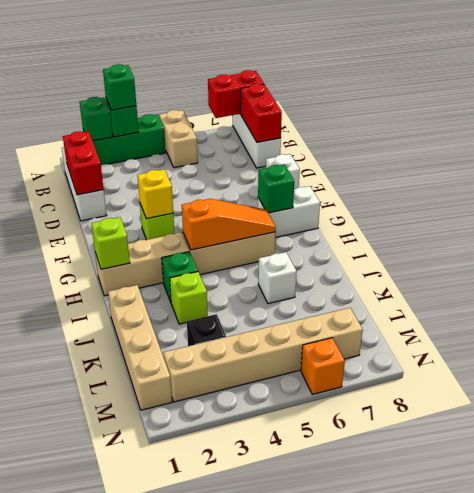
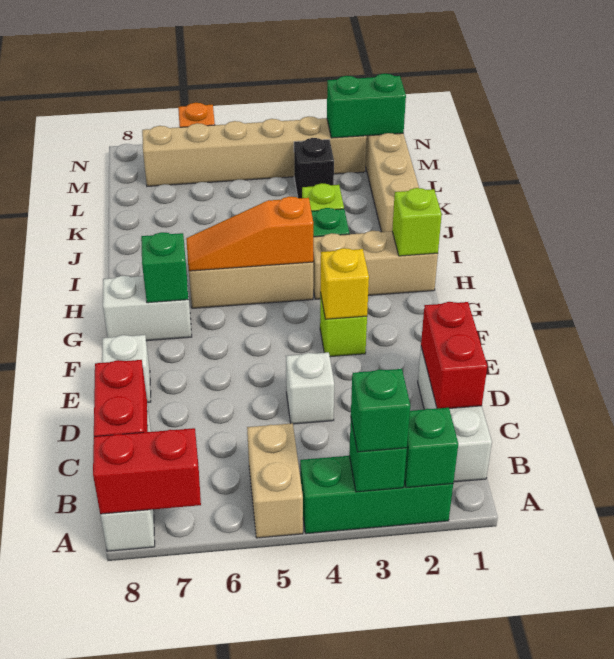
white brick J6 level 1 -> white brick D4 level 1
none -> green brick M1:M2 level 2

